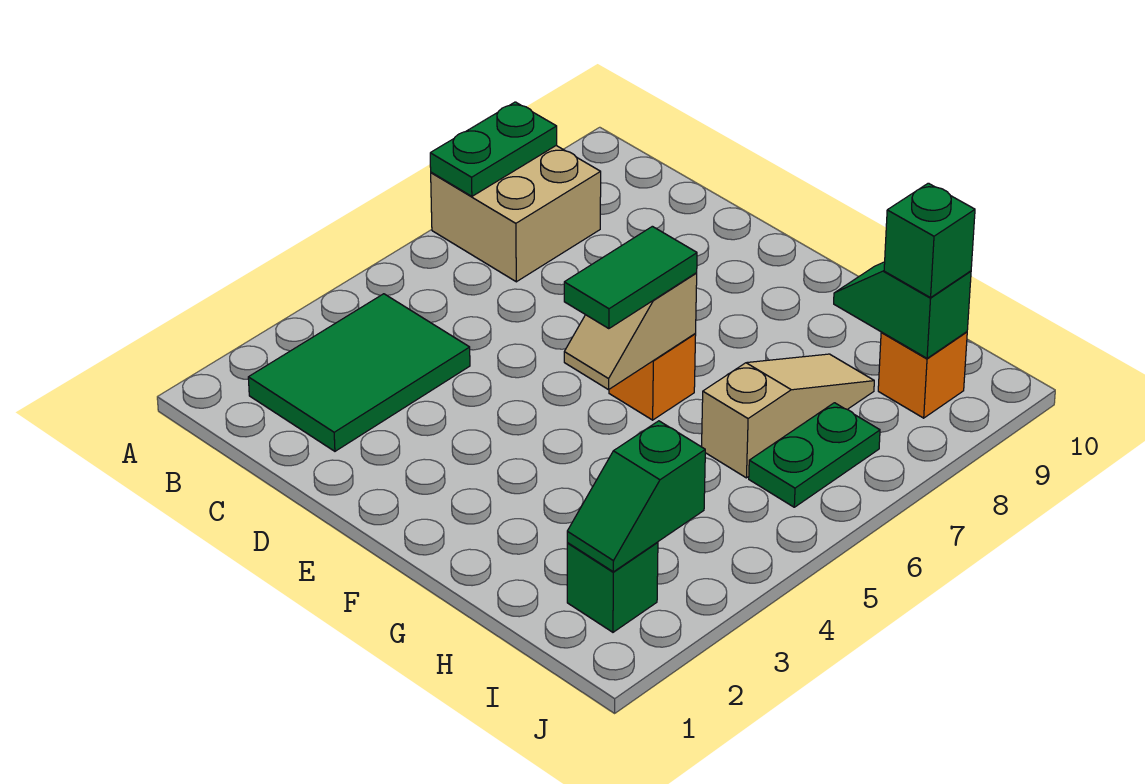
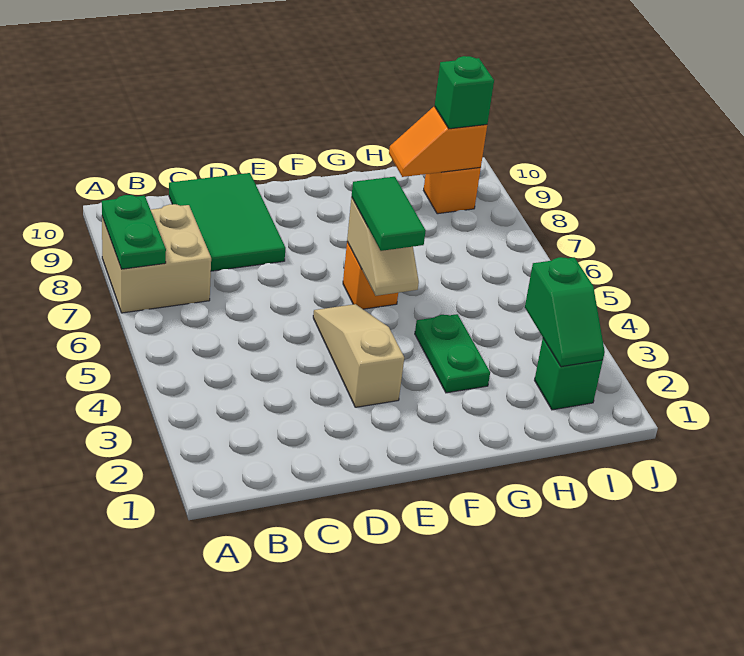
green tile B2:C4 level 1 -> green tile C8:D10 level 1
tan slope H6:H8 level 1 top 6 -> tan slope E3:E5 level 1 top 3
green slope H9:I9 level 2 top I -> orange slope H9:I9 level 2 top I
green plate I6:I7 level 1 -> green plate G3:G4 level 1

